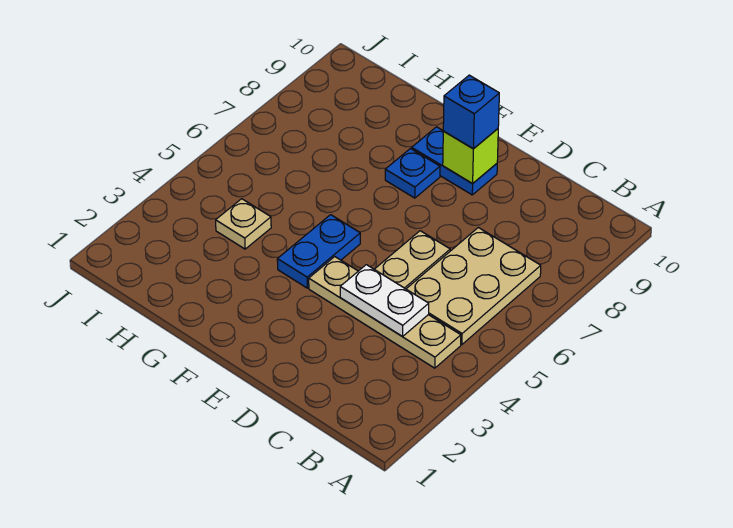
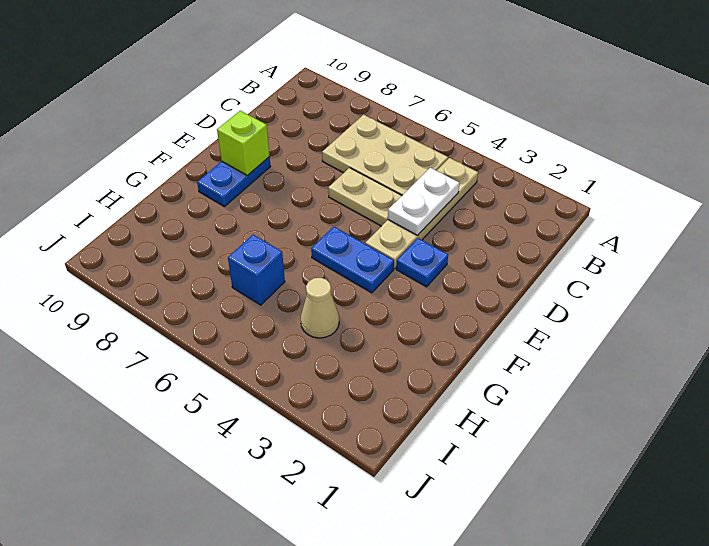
blue brick E9 level 3 -> blue brick H6 level 1
blue plate F8 level 1 -> blue plate E3 level 1
tan plate H4 level 1 -> tan cone H4 level 1

